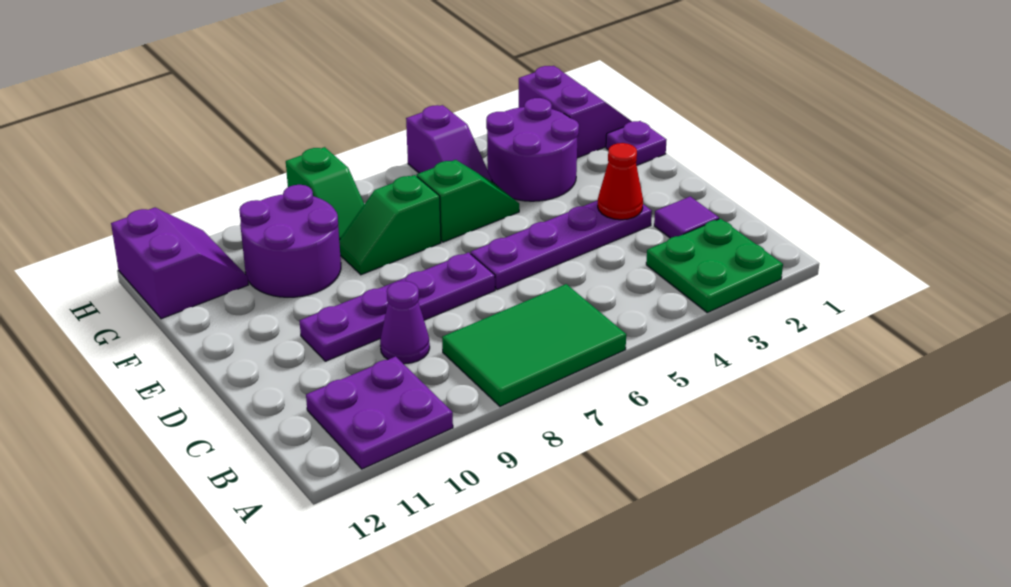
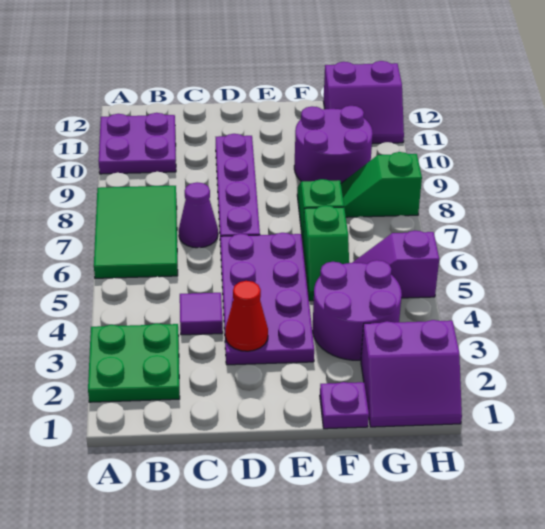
purple tile C2 level 1 -> purple tile C4 level 1
purple cone C9 level 1 -> purple cone C7 level 1
purple plate D3:D6 level 1 -> purple plate D3:E6 level 1

